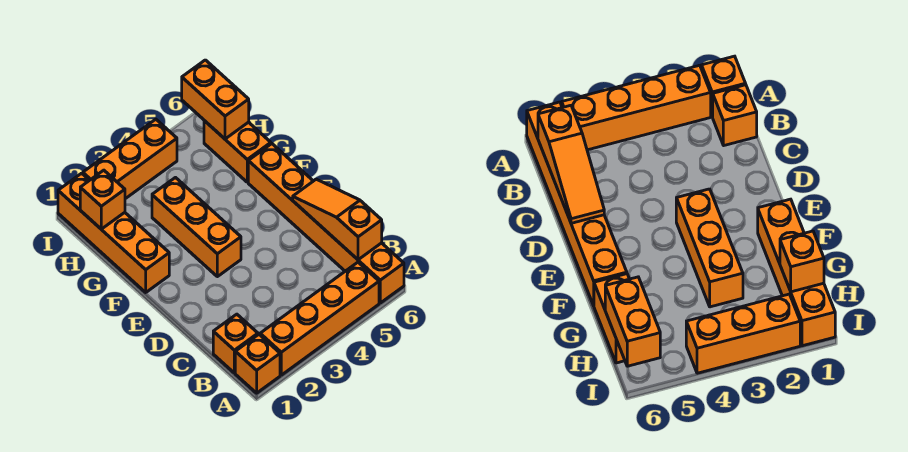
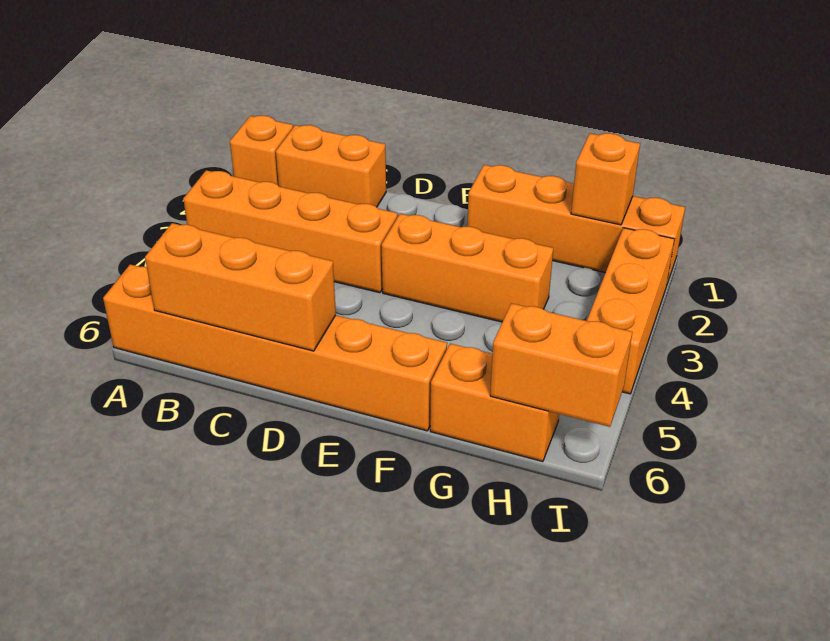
orange brick A2:A5 level 1 -> orange brick A3:D3 level 1
orange brick B1 level 1 -> orange brick B1:C1 level 1
orange slope B6:D6 level 2 top B -> orange brick B6:D6 level 2

